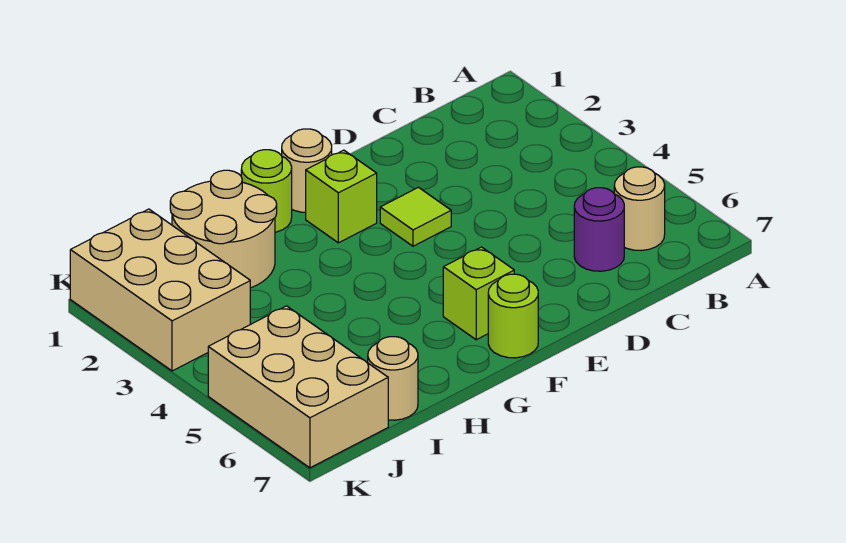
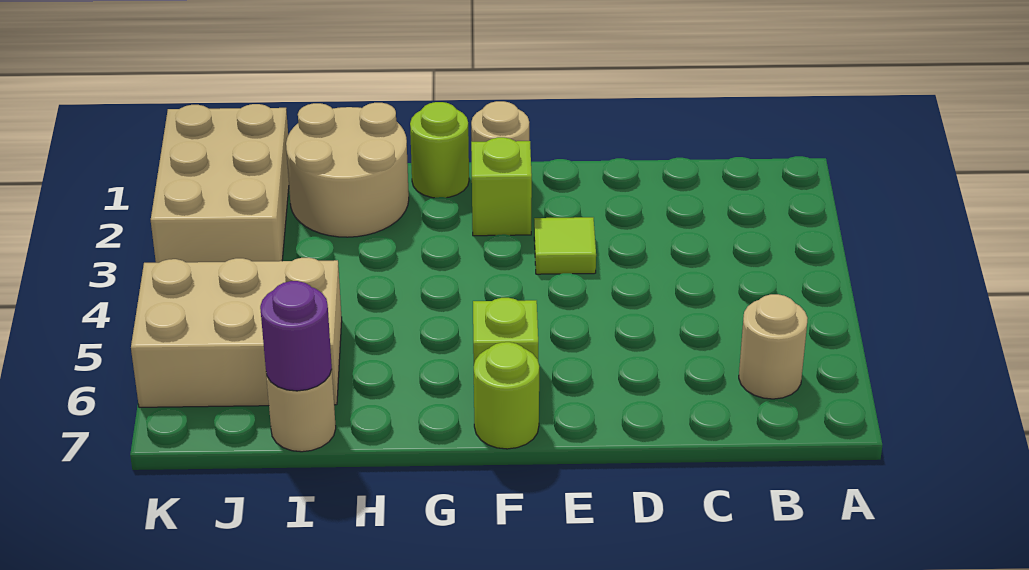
purple round brick C6 level 1 -> purple round brick I7 level 2
tan brick J5:K7 level 1 -> tan brick I5:K6 level 1

